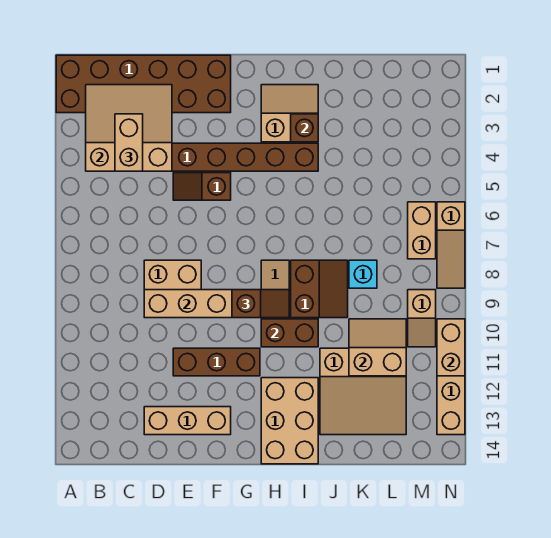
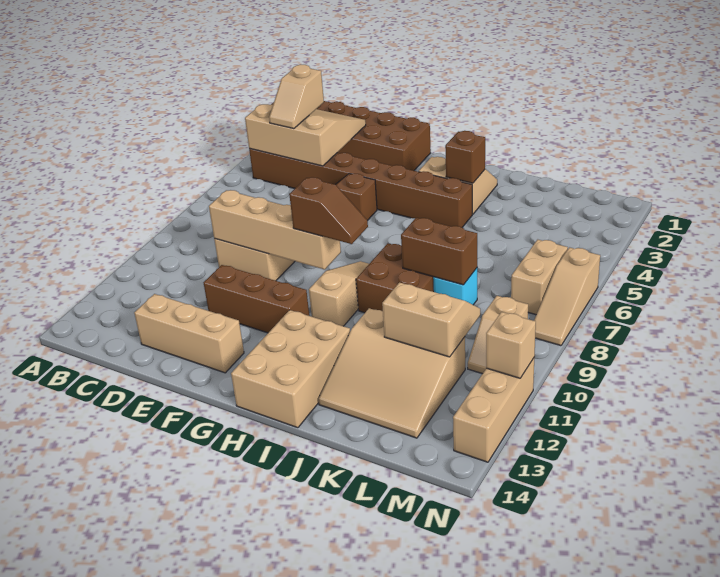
tan brick C3:C4 level 3 -> tan slope C3:C4 level 3 top 3
brown brick H10:I10 level 2 -> brown brick J8:K8 level 2
brown slope I8:J9 level 1 top I -> brown brick I8:J9 level 1
tan brick N10:N11 level 2 -> tan brick N11 level 2

